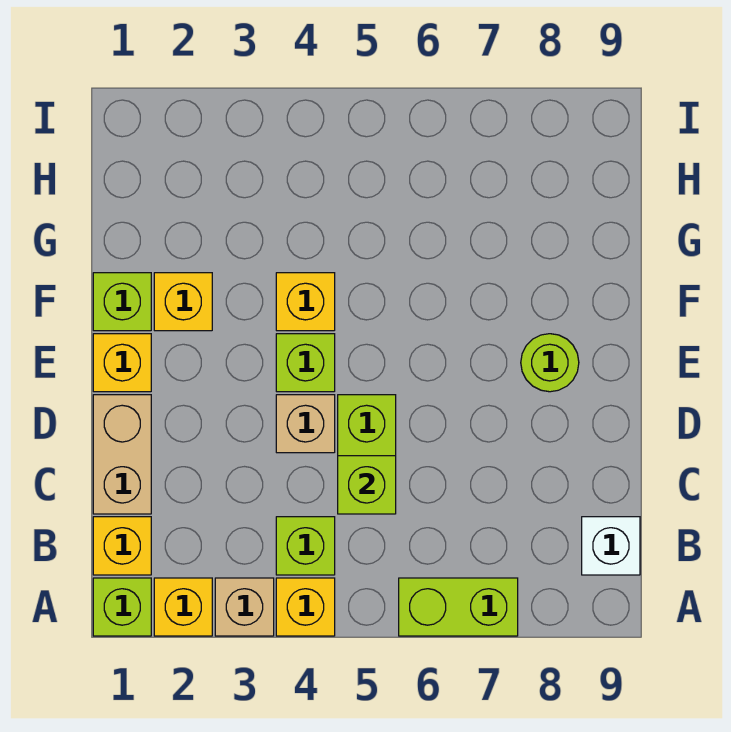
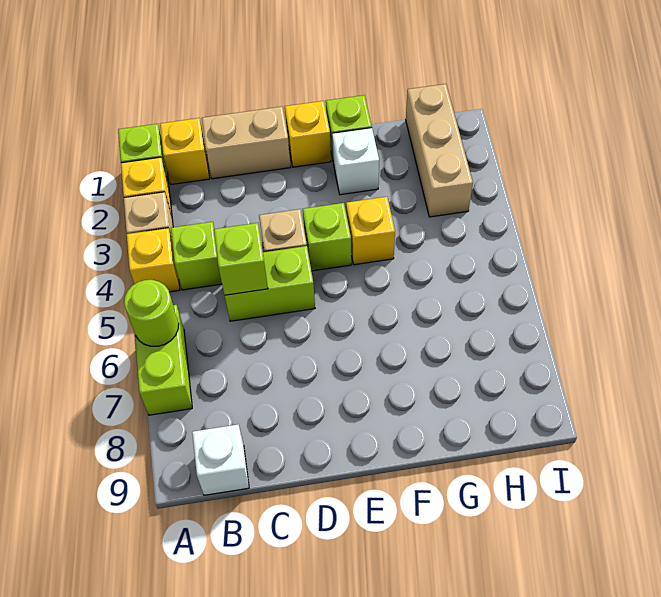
lime round brick E8 level 1 -> lime round brick A6 level 2
yellow brick F2 level 1 -> white brick F2 level 1
none -> tan brick H1:H3 level 1

